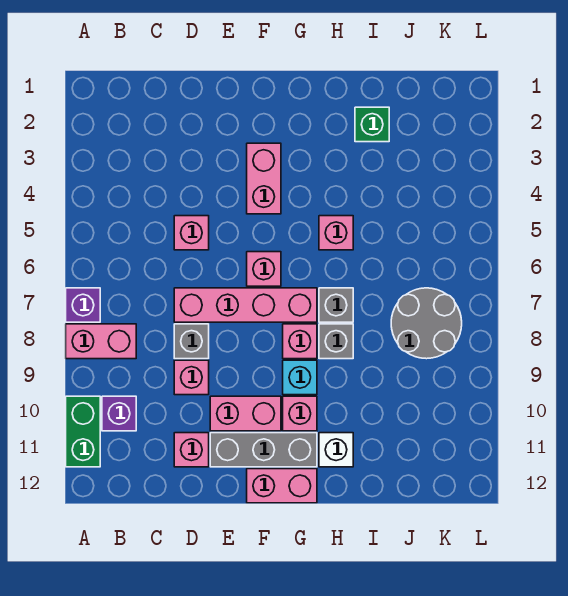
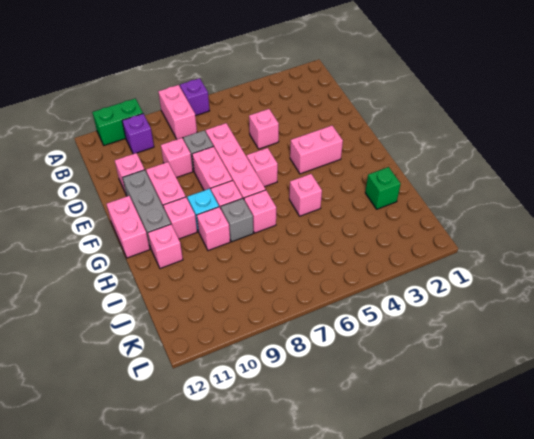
none -> pink brick E8:F8 level 1
grey brick H7 level 1 -> pink brick H7 level 1
none -> pink brick H9 level 1
white brick H11 level 1 -> pink brick H11 level 1
grey round brick J7:K8 level 1 -> none

